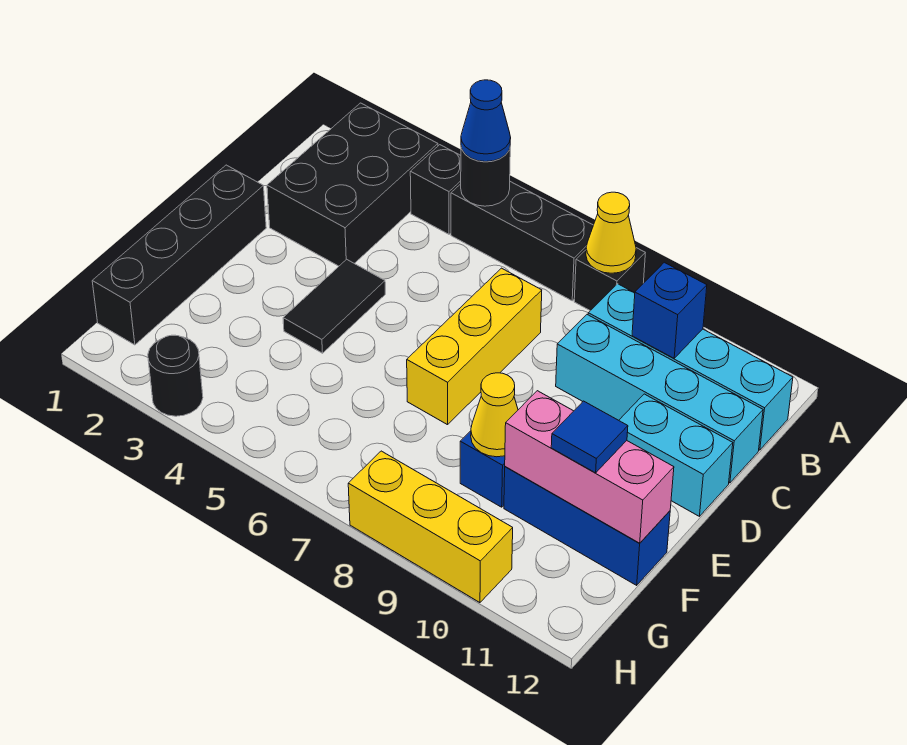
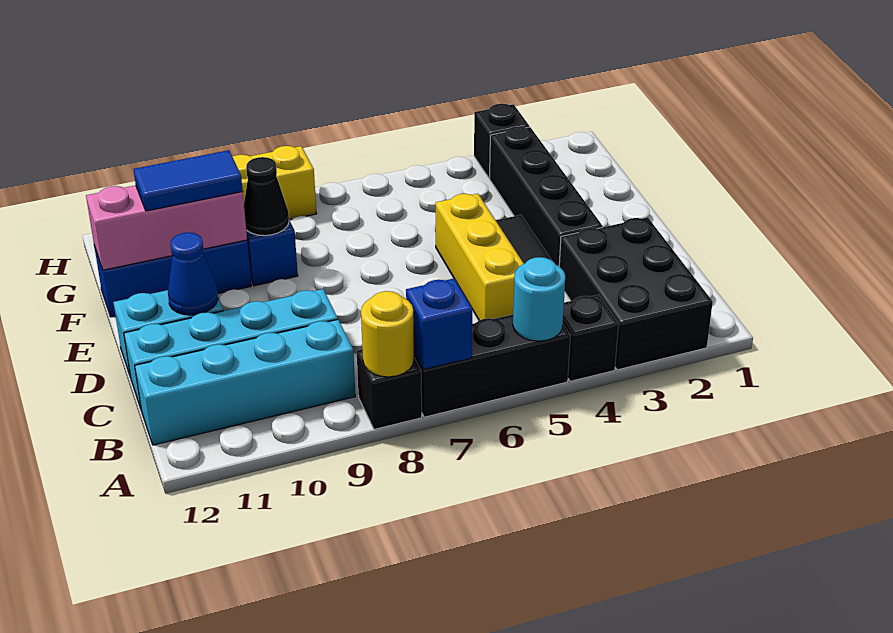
black round brick A5 level 2 -> cyan round brick A5 level 2
blue cone A5 level 3 -> blue cone D11 level 2
yellow cone A8 level 2 -> yellow round brick A8 level 2
blue brick B10 level 2 -> blue brick A7 level 2
yellow brick C7:E7 level 1 -> yellow brick C5:E5 level 1
black brick D1:G1 level 1 -> black brick D3:G3 level 1
yellow cone F9 level 2 -> black cone F9 level 2
blue tile F11 level 3 -> blue tile F10:F11 level 3
black round brick H3 level 1 -> black brick H3 level 1

